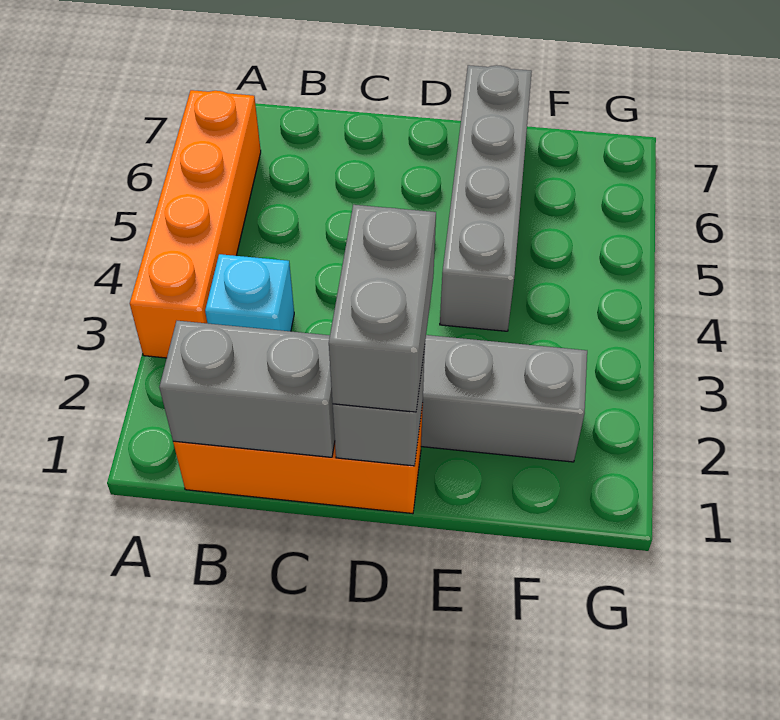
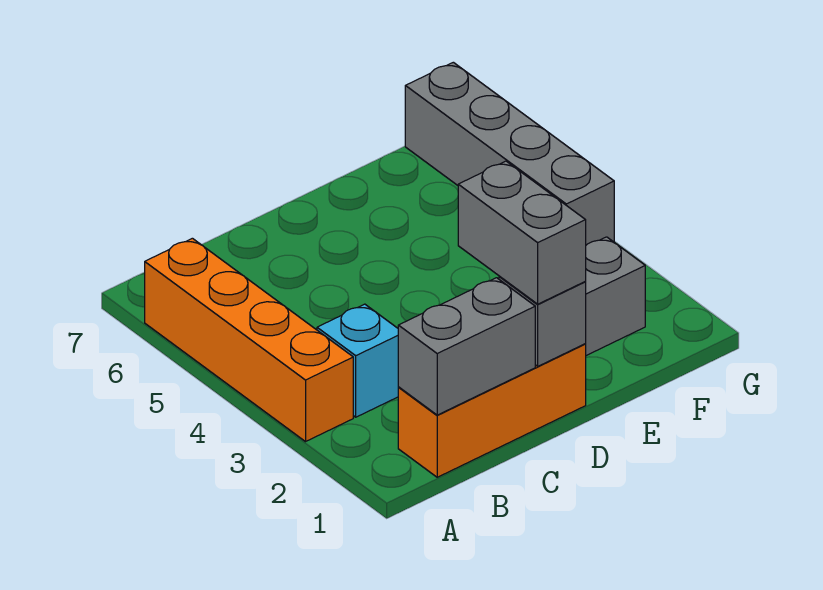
grey brick E4:E7 level 1 -> grey brick G4:G7 level 1

